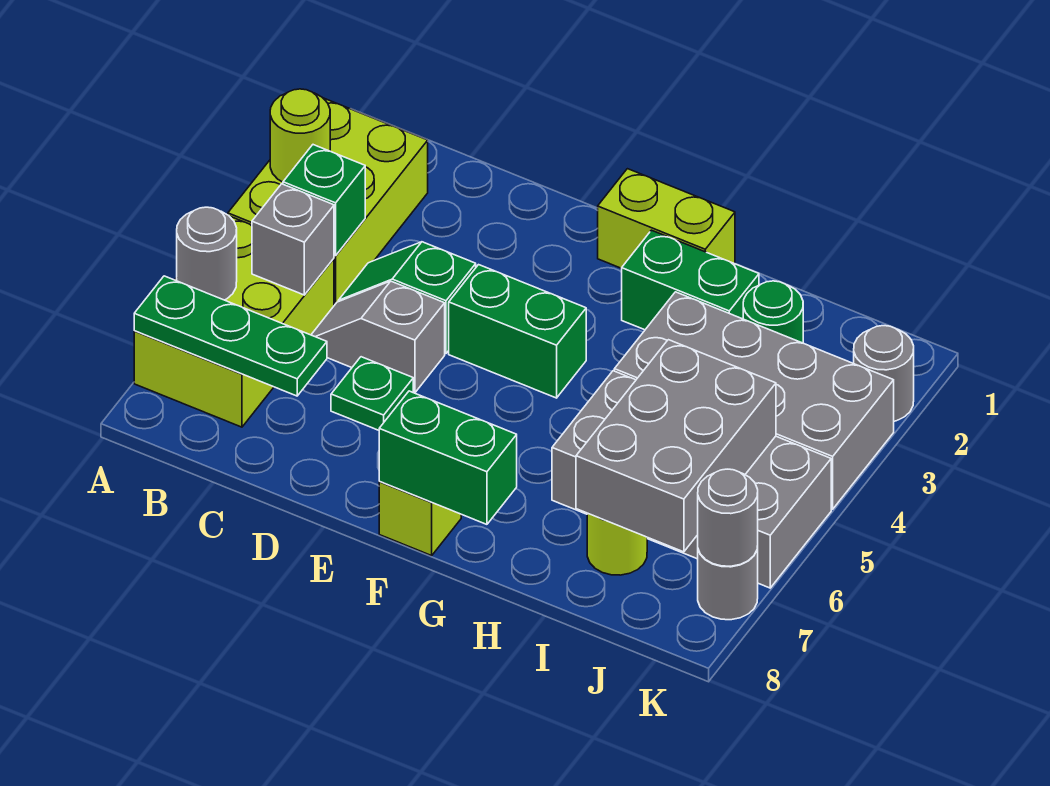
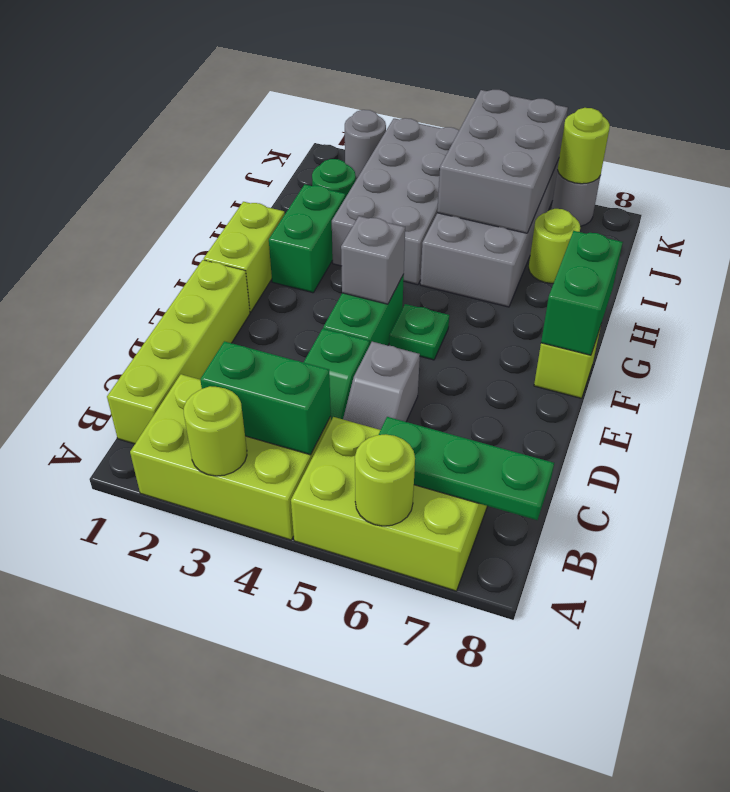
grey round brick A6 level 2 -> lime round brick A6 level 2
green plate A7:C7 level 2 -> green plate B6:B8 level 2
none -> lime brick B1:E1 level 1
green brick B4 level 2 -> green brick B3:B4 level 2
grey brick B5 level 2 -> grey brick F4 level 2
green plate D6 level 1 -> green plate F5 level 1
grey brick I5:J7 level 2 -> grey brick I5:K6 level 2
grey round brick K7 level 2 -> lime round brick K7 level 2

